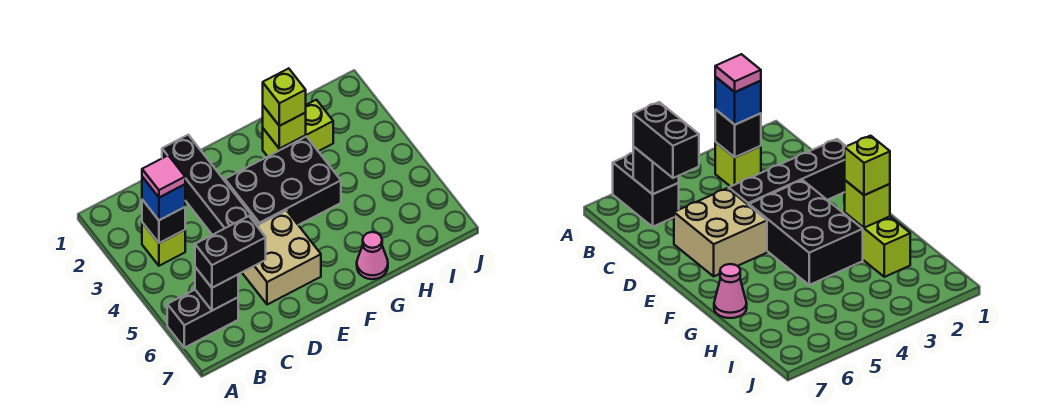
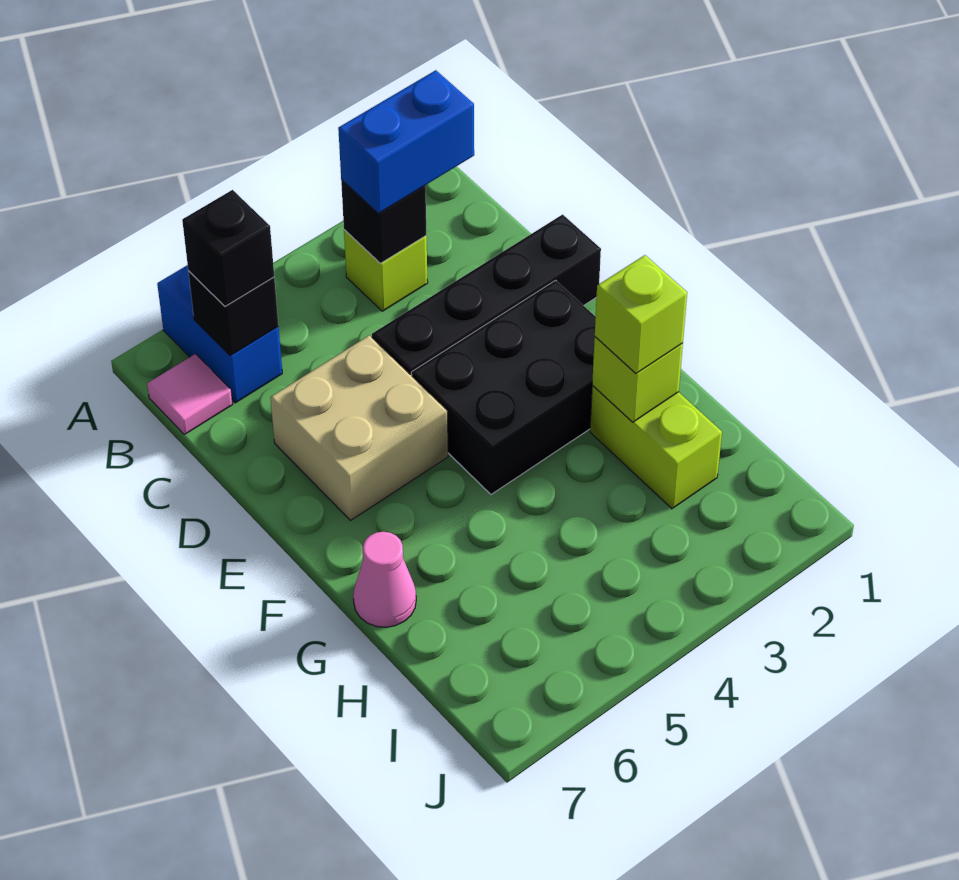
black brick A6:B6 level 1 -> blue brick A6:B6 level 1
blue brick B3 level 3 -> blue brick B2:B3 level 3
pink tile B3 level 4 -> pink tile B7 level 1
black brick B6:C6 level 3 -> black brick B6 level 3
black brick E3:G4 level 1 -> black brick E2:F4 level 1

